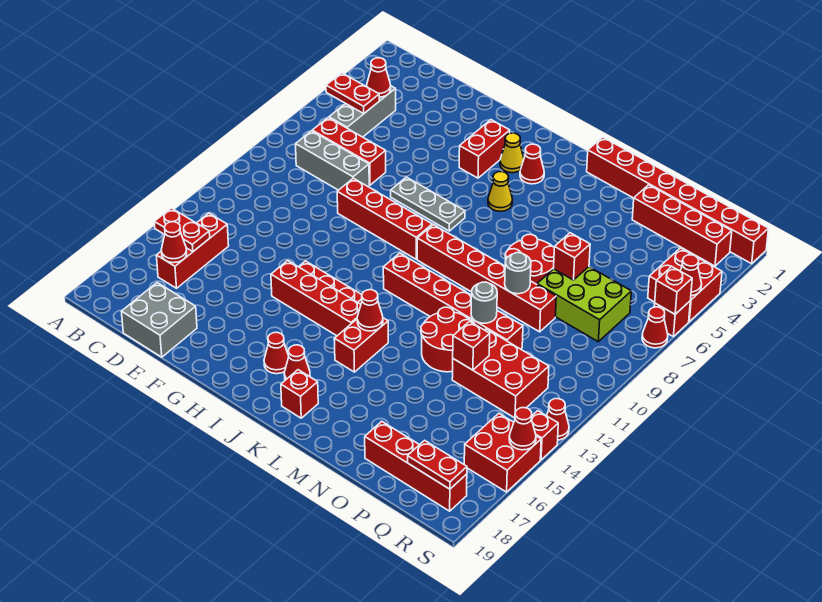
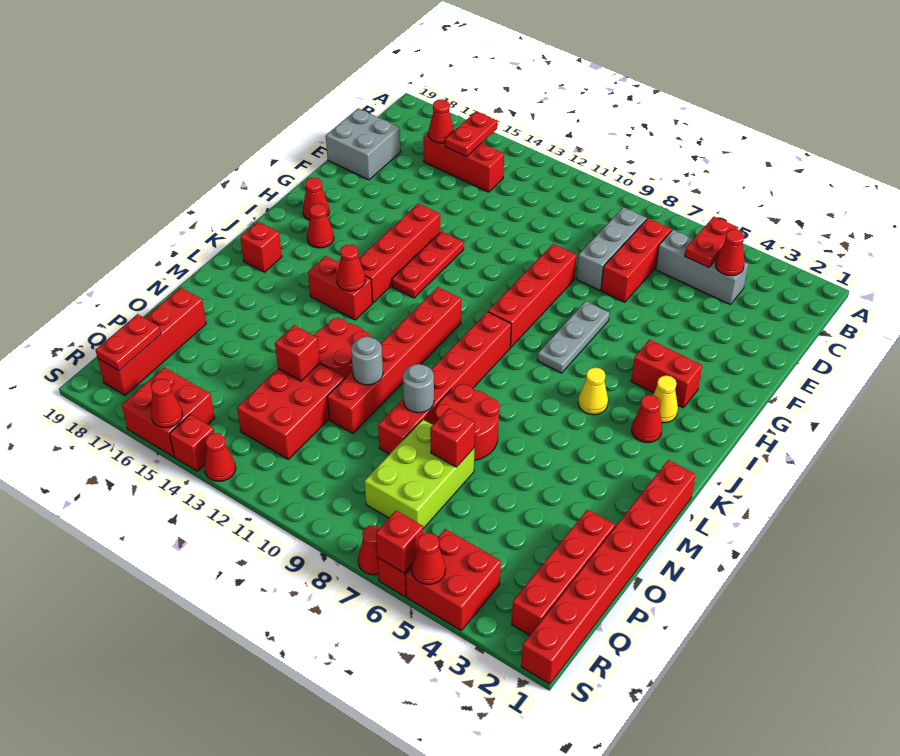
red cone J17 level 1 -> red cone H18 level 1

